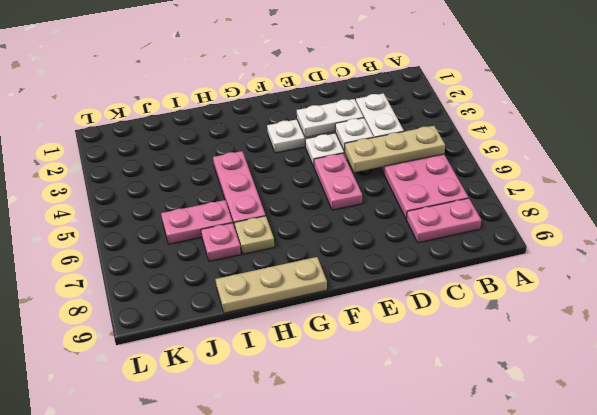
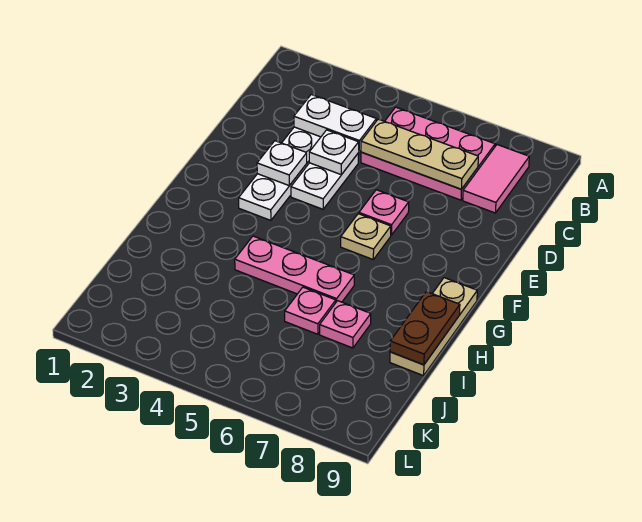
tan plate B5:D5 level 2 -> tan plate C5:C7 level 2
pink plate B8:C8 level 1 -> pink tile B8:C8 level 1
white plate D3:E3 level 2 -> white plate E3 level 2
pink plate E5:E6 level 1 -> pink plate E6 level 1
tan plate H7 level 1 -> tan plate F6 level 1
none -> brown plate H9:I9 level 2
pink plate I6:J6 level 1 -> pink plate I6 level 1

